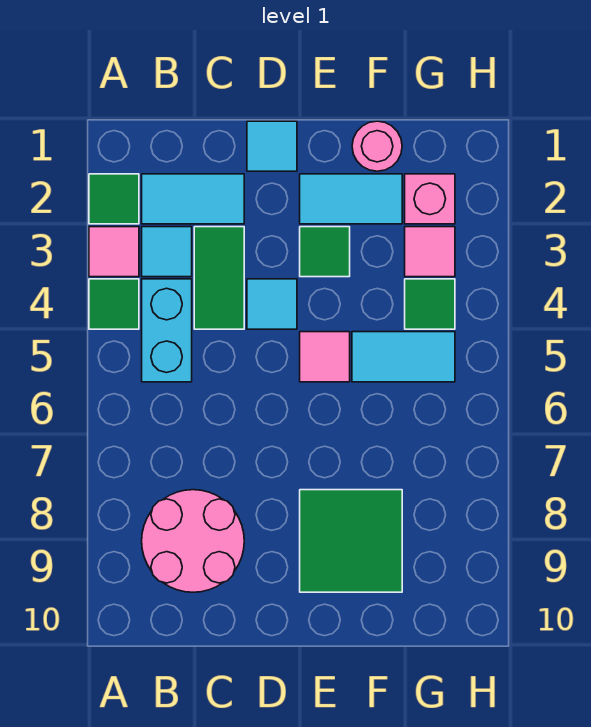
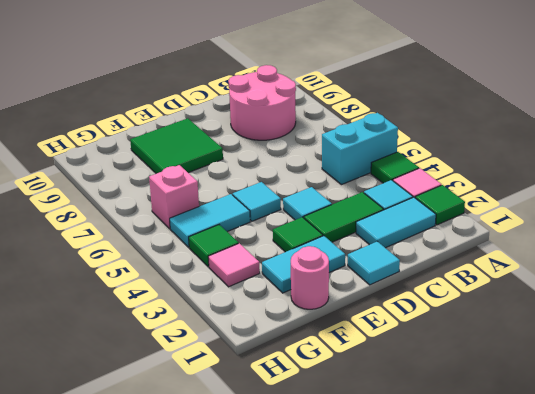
cyan brick B4:B5 level 1 -> cyan brick A5:B5 level 1
green tile C3:C4 level 1 -> green tile C3:D3 level 1
pink tile E5 level 1 -> cyan tile E5 level 1
pink brick G2 level 1 -> pink brick G6 level 1

